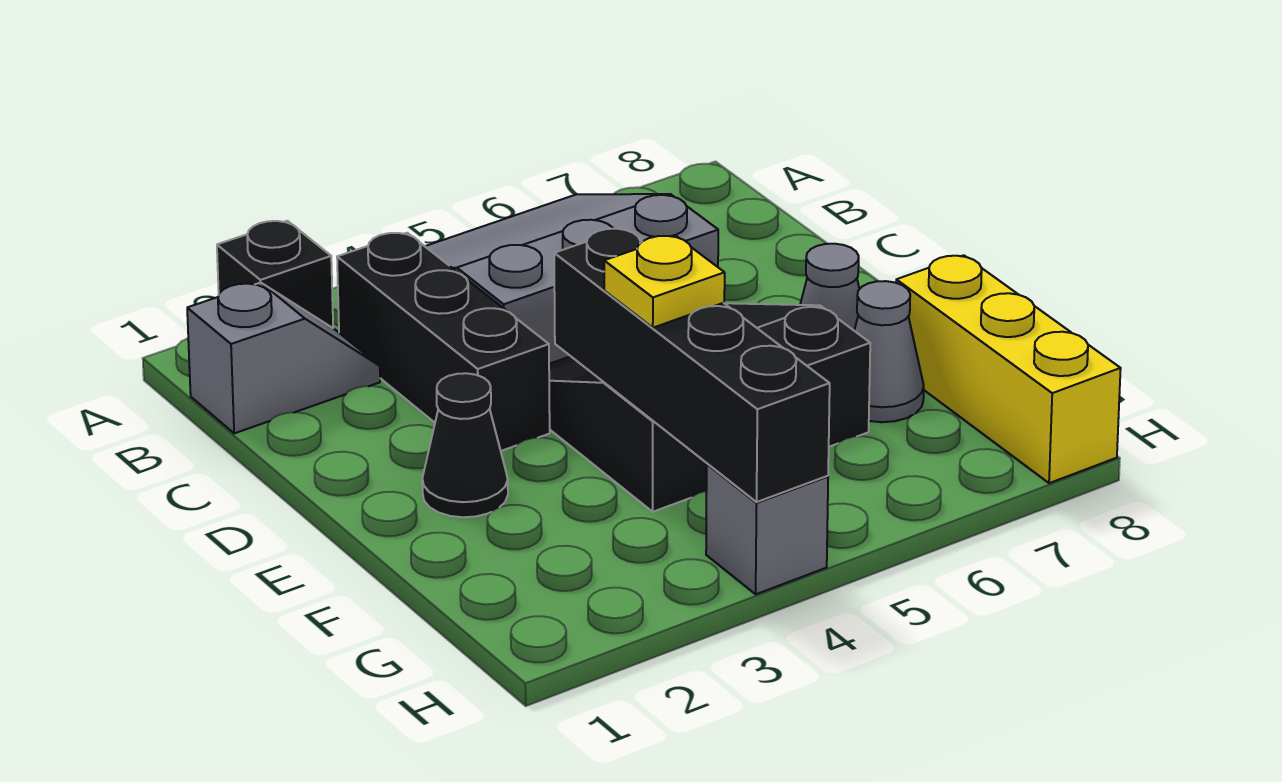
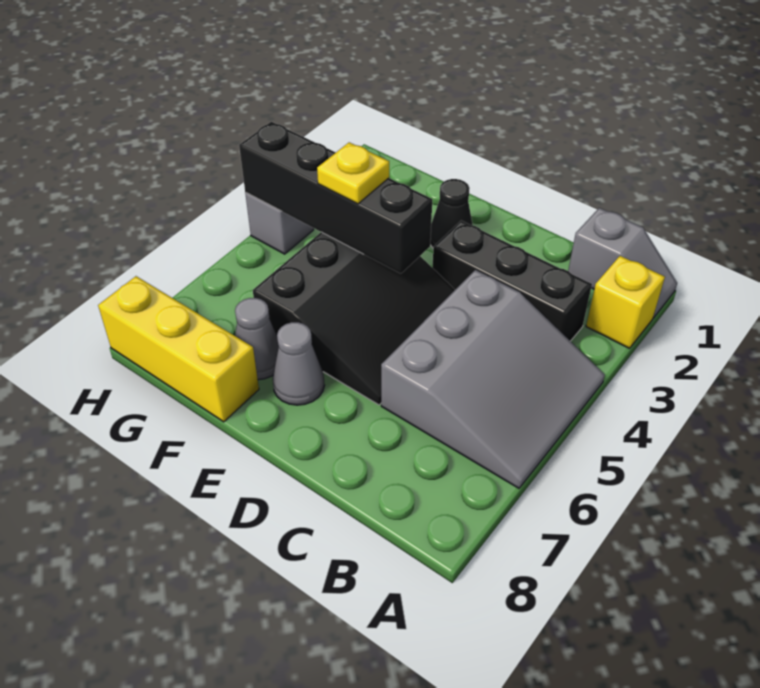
black brick A2 level 1 -> yellow brick A2 level 1
grey slope B1:B2 level 1 top 1 -> grey slope A1:B1 level 1 top B

